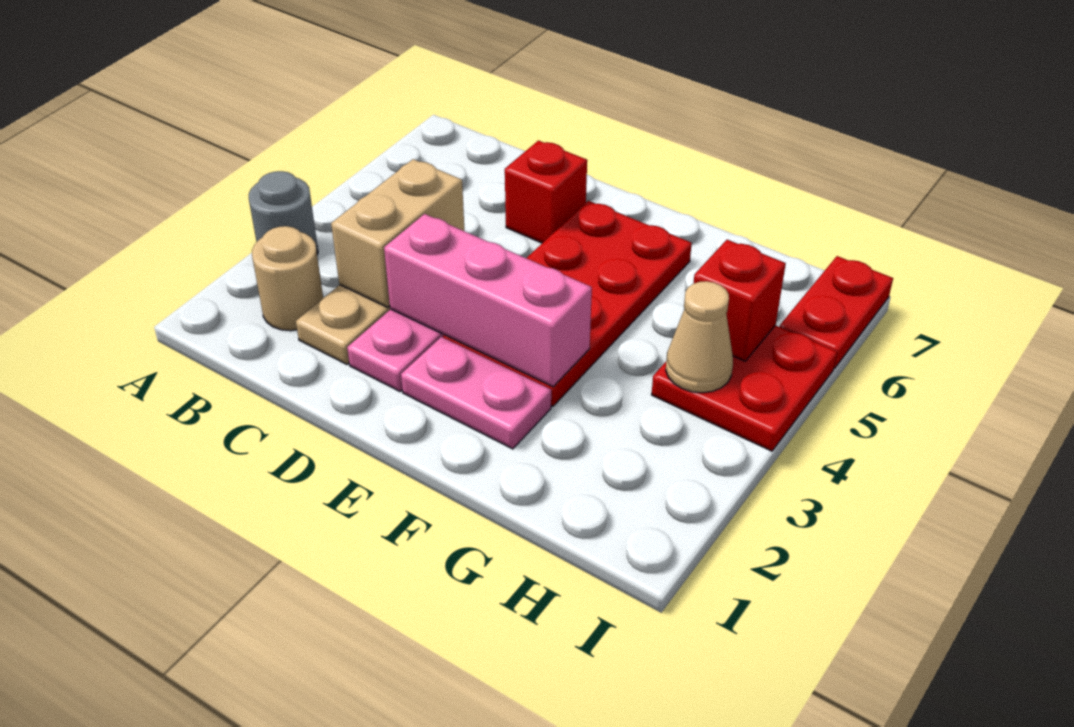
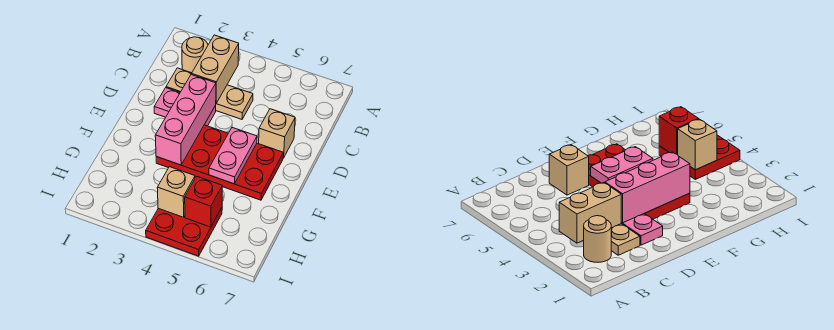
grey round brick A3 level 1 -> none
tan brick C3:C4 level 2 -> tan brick B3:C3 level 2
red brick D6 level 1 -> tan brick D6 level 1
pink plate E2:F2 level 1 -> pink plate E5:F5 level 2
tan cone H4 level 2 -> tan brick H4 level 2
red plate I6:I7 level 1 -> none

